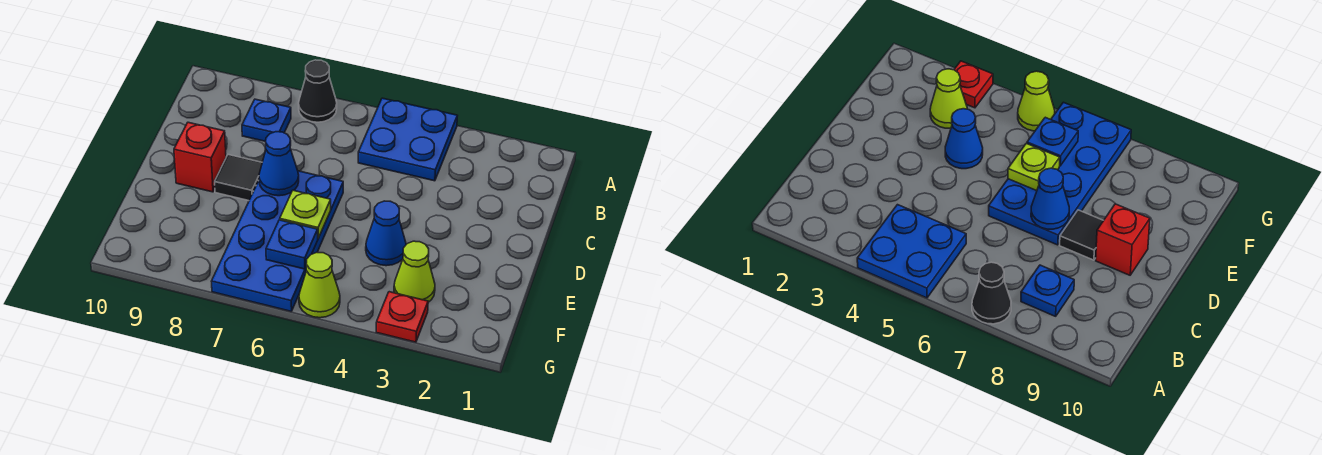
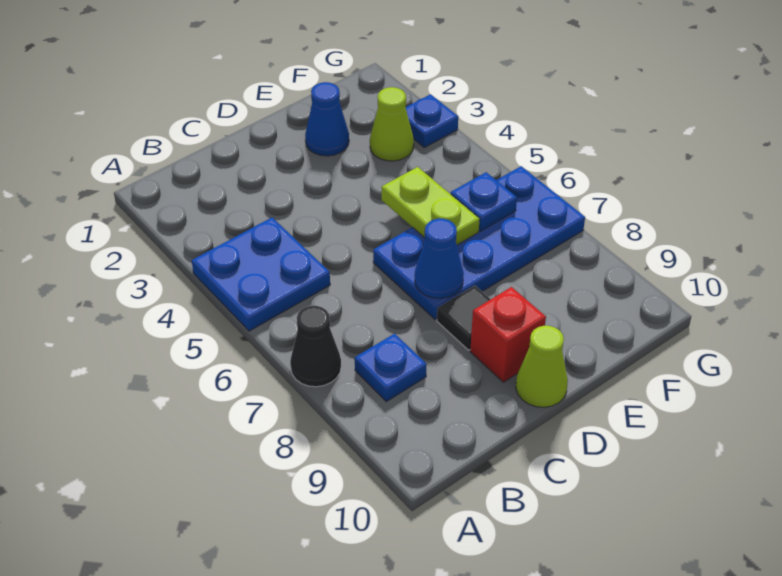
blue cone E4 level 1 -> blue cone E2 level 1
lime plate E6 level 2 -> lime plate E5:E6 level 2
red plate G3 level 1 -> blue plate G3 level 1
lime cone G5 level 1 -> lime cone D10 level 1

